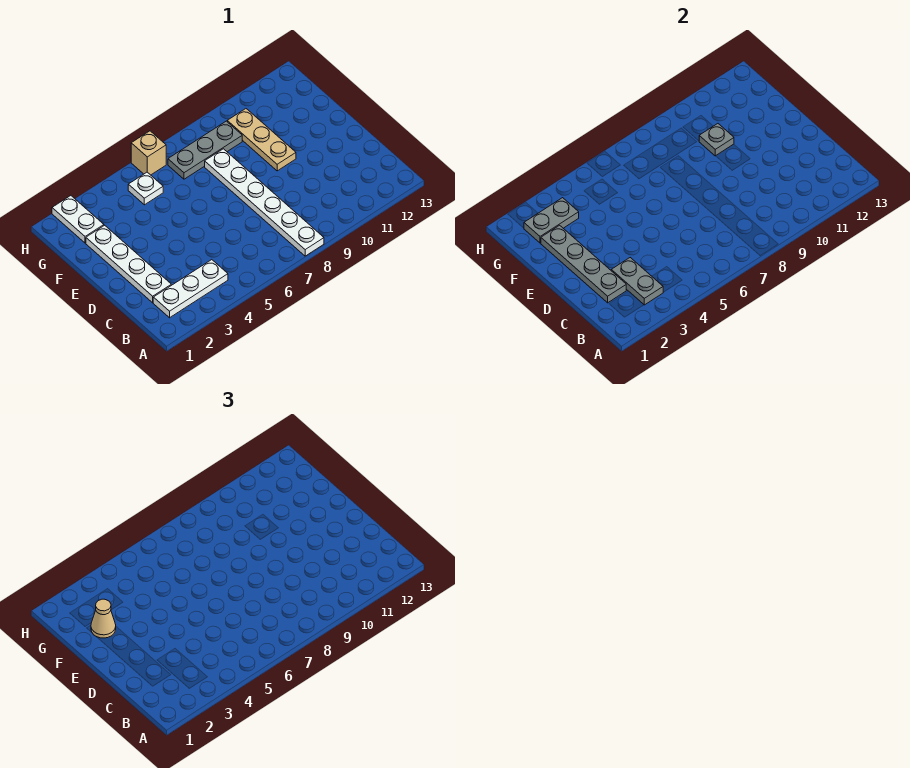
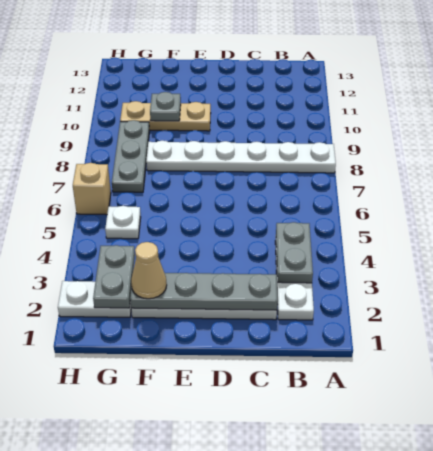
grey plate B3:C3 level 2 -> grey plate B3:B4 level 2

